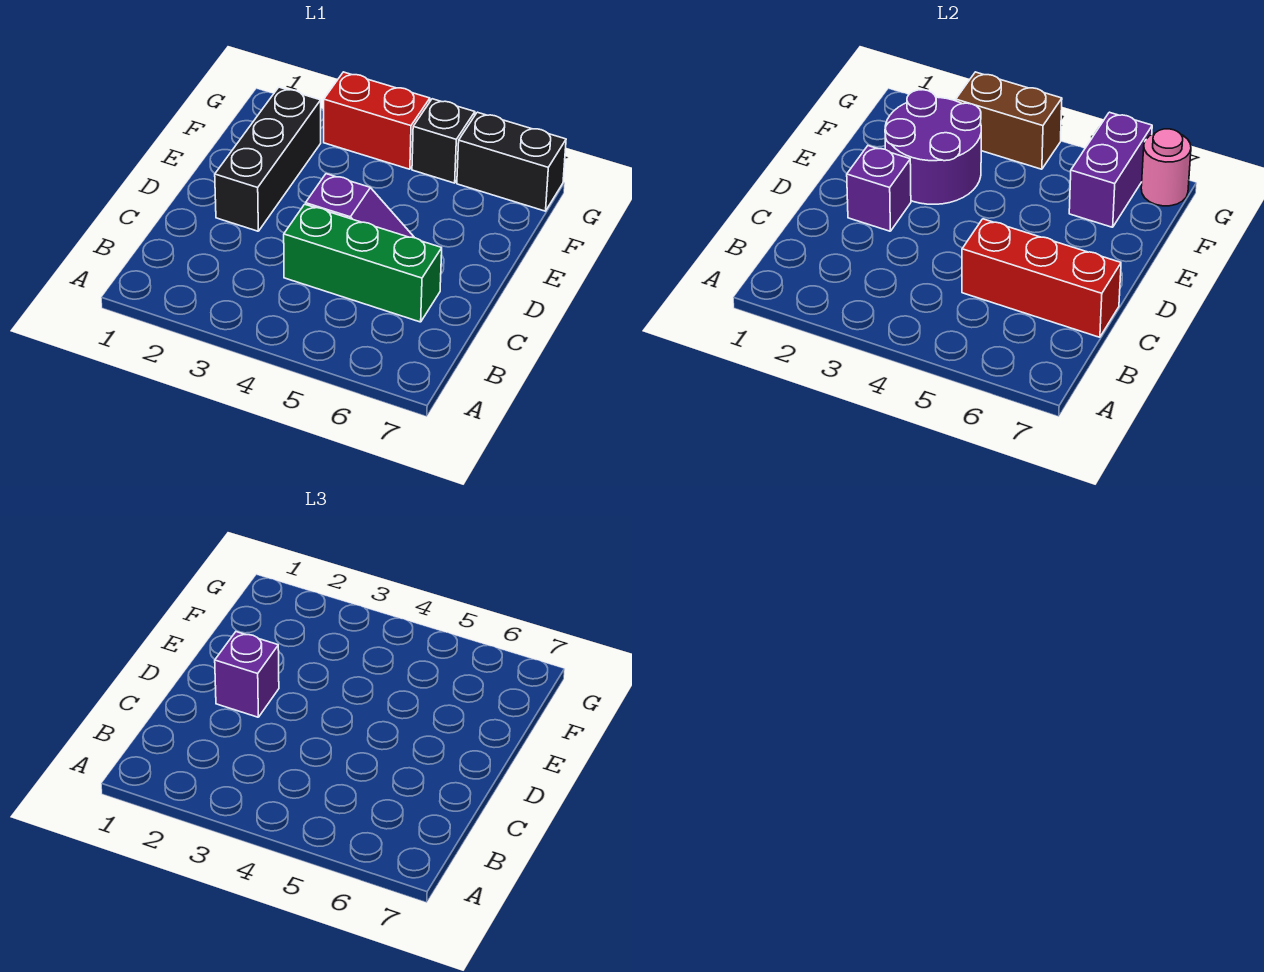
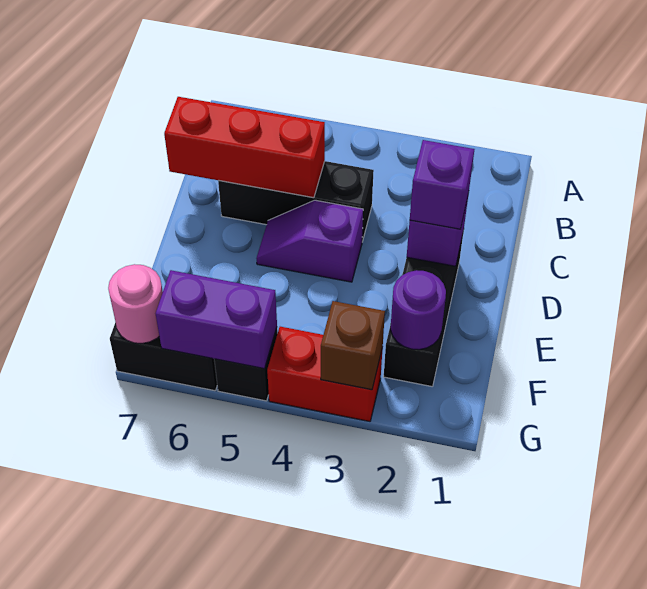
green brick C4:C6 level 1 -> black brick C4:C6 level 1
purple round brick E2:F3 level 2 -> purple round brick F2 level 2
purple brick F6:G6 level 2 -> purple brick G5:G6 level 2
brown brick G3:G4 level 2 -> brown brick G3 level 2

